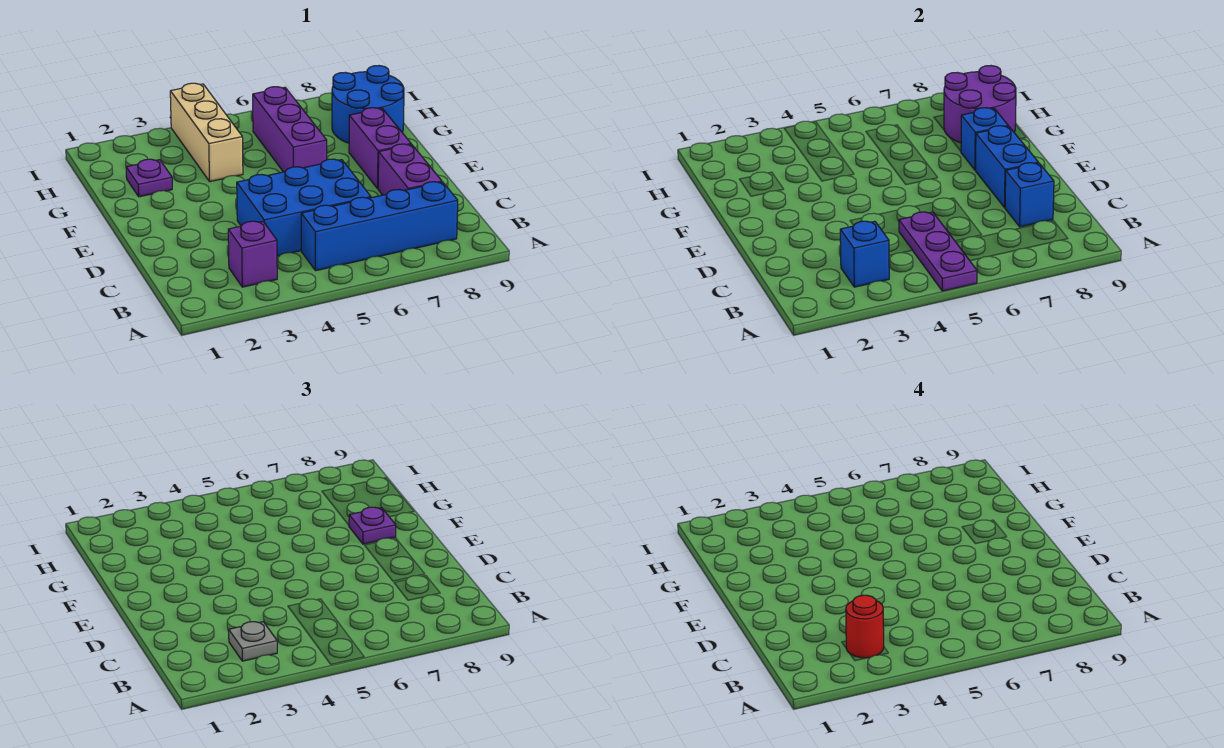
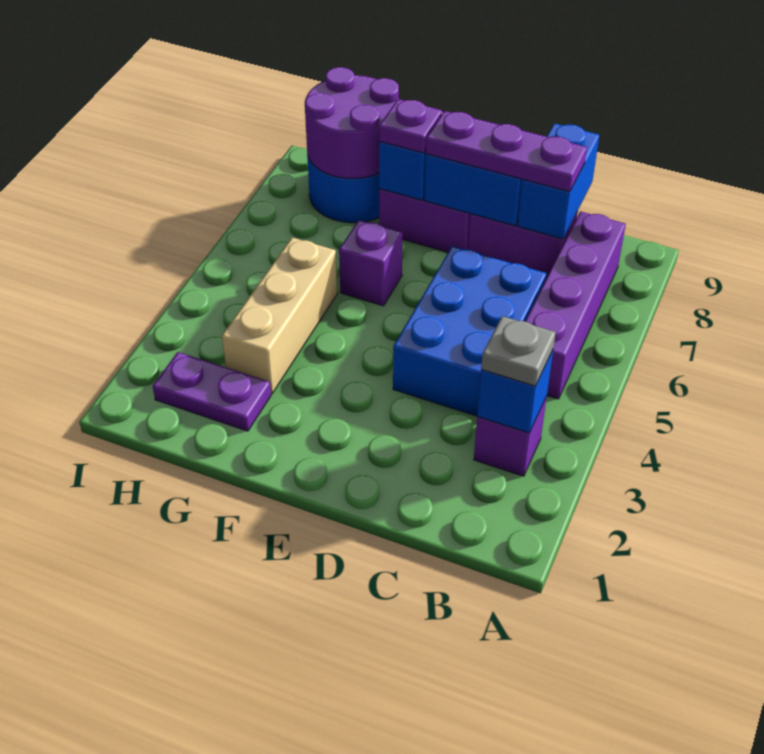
purple plate A5:C5 level 2 -> purple plate C8:E8 level 3
red round brick B3 level 4 -> none
blue brick B5:B8 level 1 -> purple brick B5:B8 level 1
blue brick C8 level 2 -> blue brick C8:C9 level 2
purple brick F6:H6 level 1 -> purple brick F6 level 1
purple plate G2 level 1 -> purple plate G2:H2 level 1
tan brick G4:I4 level 1 -> tan brick G3:G5 level 1

